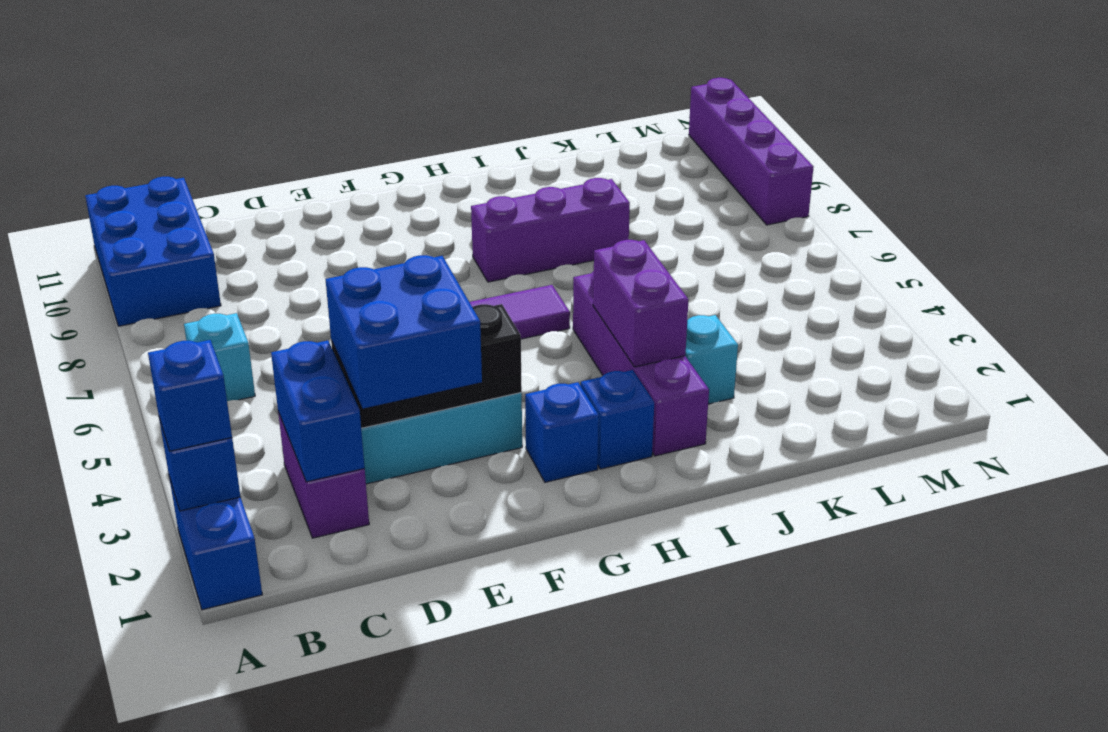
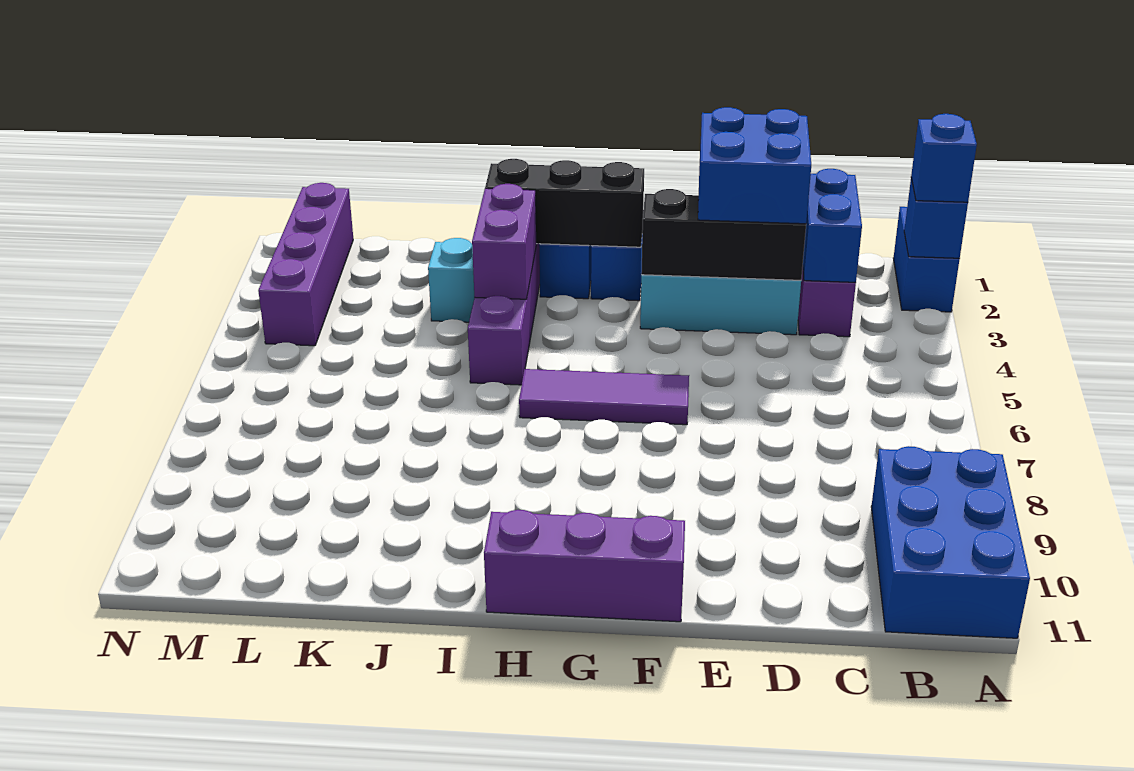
cyan brick B6 level 1 -> none
none -> black brick G2:I2 level 2
purple brick H8:J8 level 1 -> purple brick F11:H11 level 1
purple brick N8:N11 level 1 -> purple brick M1:M4 level 1

